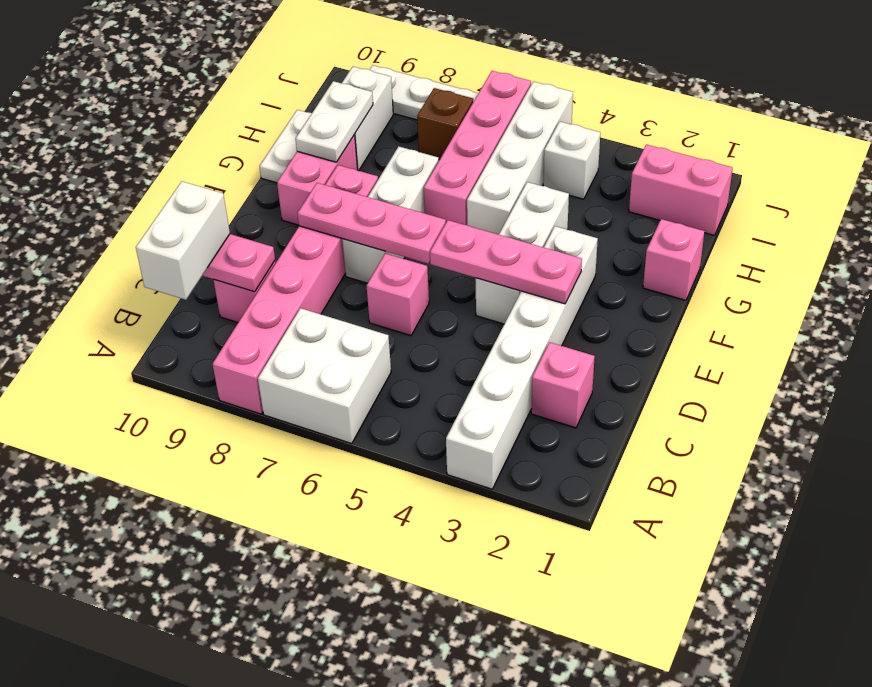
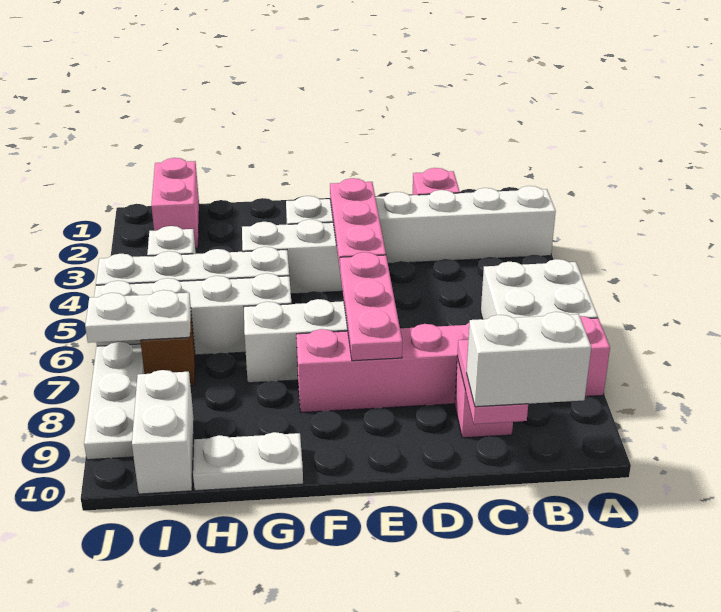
pink brick D6 level 1 -> none
pink brick F9:G9 level 1 -> none
pink brick G1 level 1 -> none
pink brick G6:J6 level 1 -> white brick G6:J6 level 1
white plate G9:H9 level 2 -> white plate I7:J7 level 2
white brick H9:I9 level 1 -> white brick I9:I10 level 1

